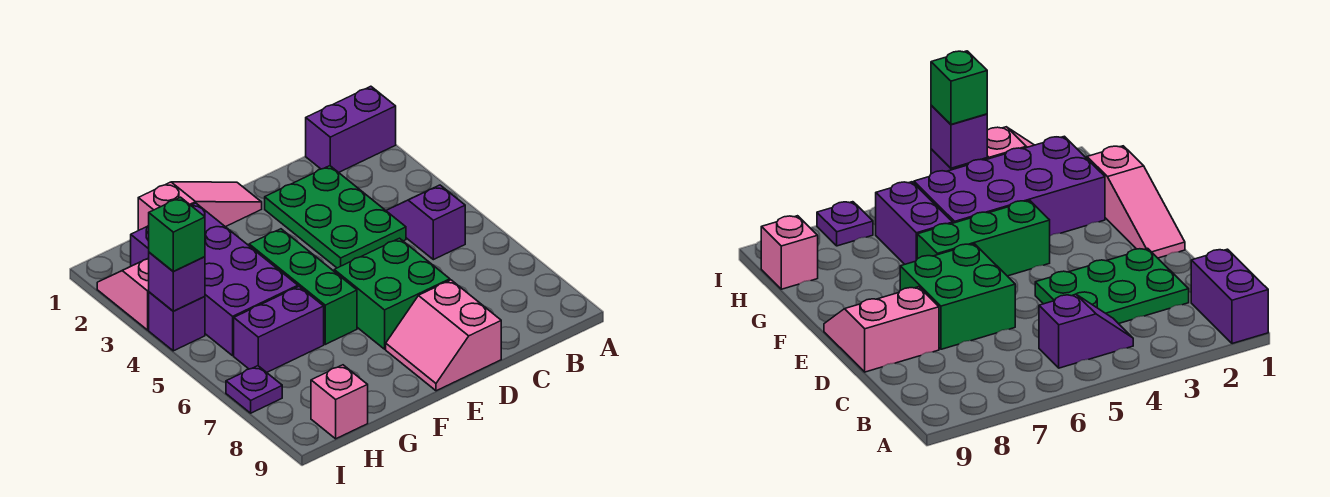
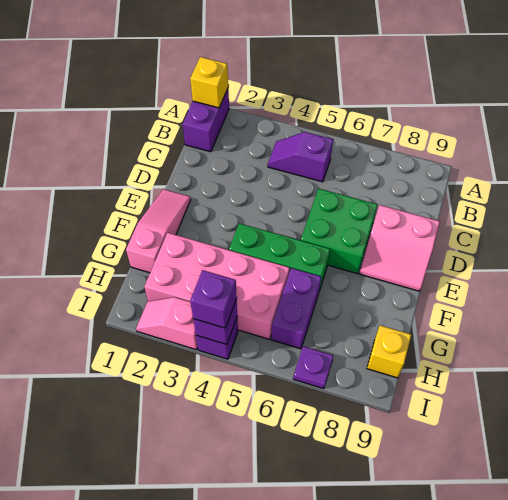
none -> yellow brick A1 level 2
green plate C2:D4 level 1 -> none
purple brick G2:H5 level 1 -> pink brick G2:H5 level 1
pink brick H9 level 1 -> yellow brick H9 level 1
green brick I4 level 3 -> purple brick I4 level 3

